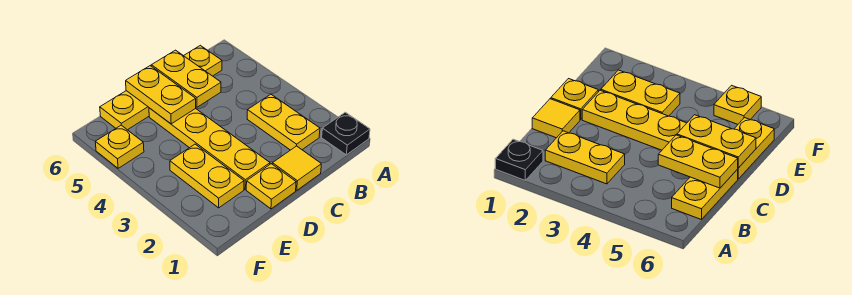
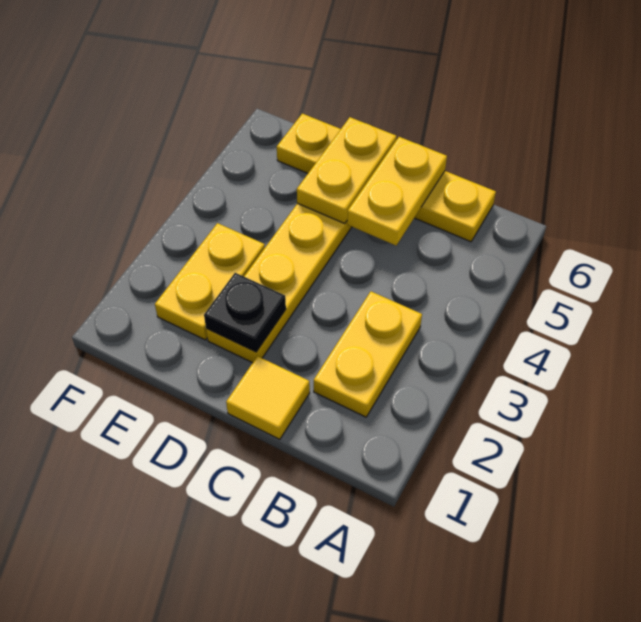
black plate A1 level 1 -> black plate D2 level 2
yellow plate D1 level 1 -> none
yellow plate F5 level 1 -> none

